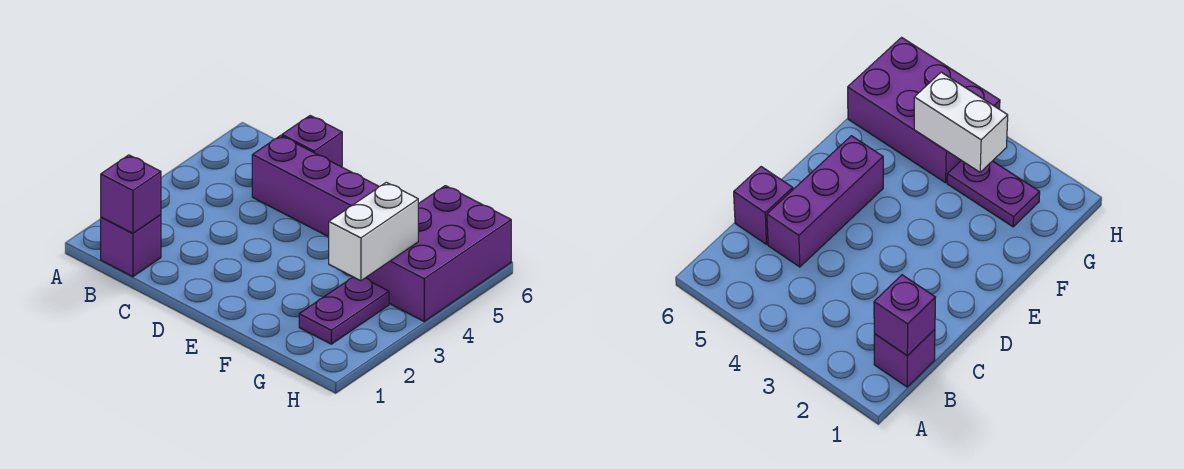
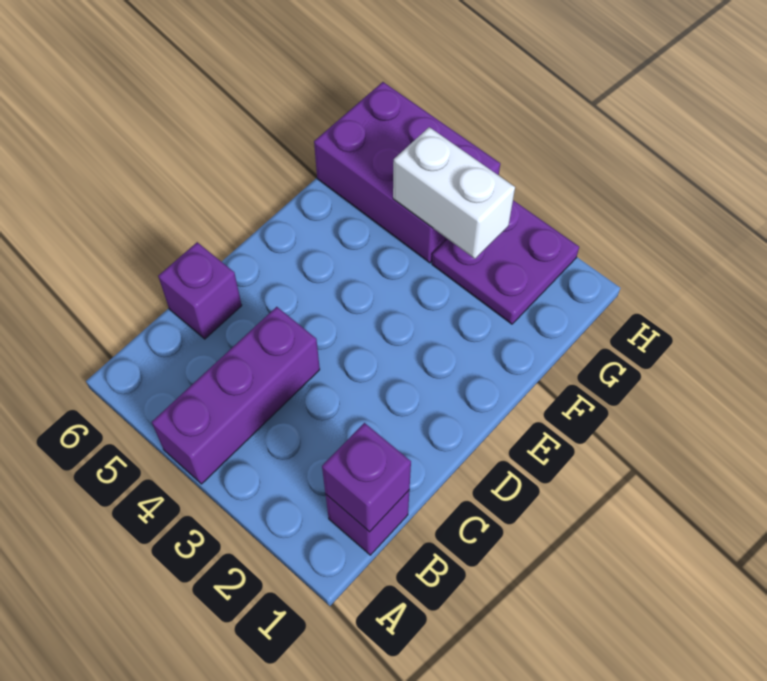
purple brick C5:E5 level 1 -> purple brick A4:C4 level 1
purple plate G2:G3 level 1 -> purple plate G2:H3 level 1

